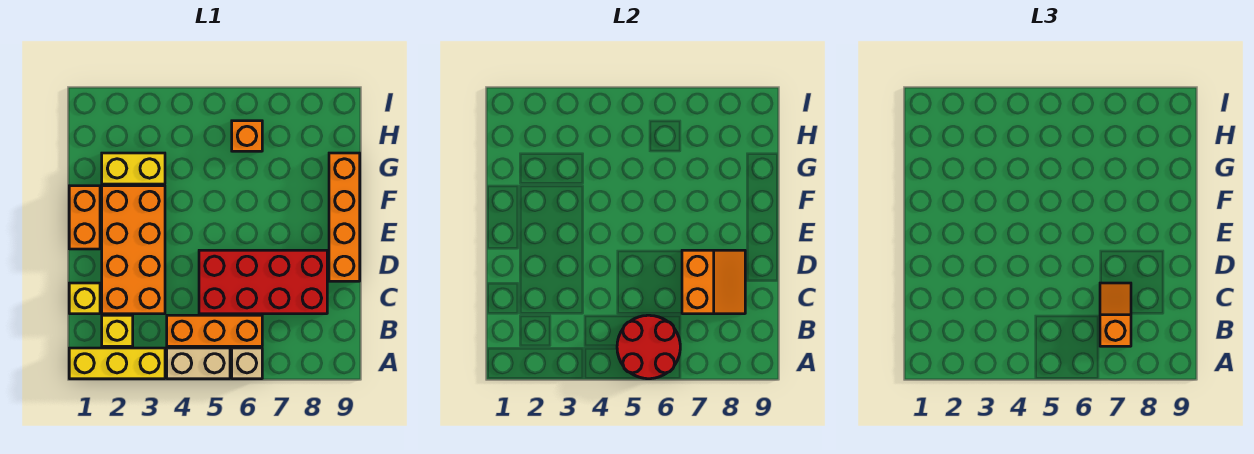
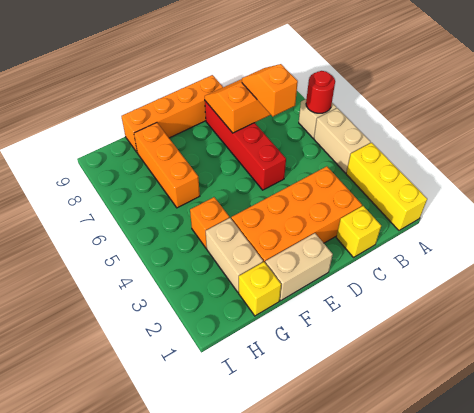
red round brick A5:B6 level 2 -> red round brick A6 level 2
yellow brick B2 level 1 -> yellow brick G1 level 1
orange brick B4:B6 level 1 -> orange brick G6:G8 level 1
orange slope B7:C7 level 3 top B -> orange slope C6:C7 level 3 top 6
red brick C5:D8 level 1 -> red brick D5:D8 level 1
orange brick E1:F1 level 1 -> tan brick E1:F1 level 1
yellow brick G2:G3 level 1 -> tan brick G2:G3 level 1
orange brick H6 level 1 -> orange brick G4 level 1

